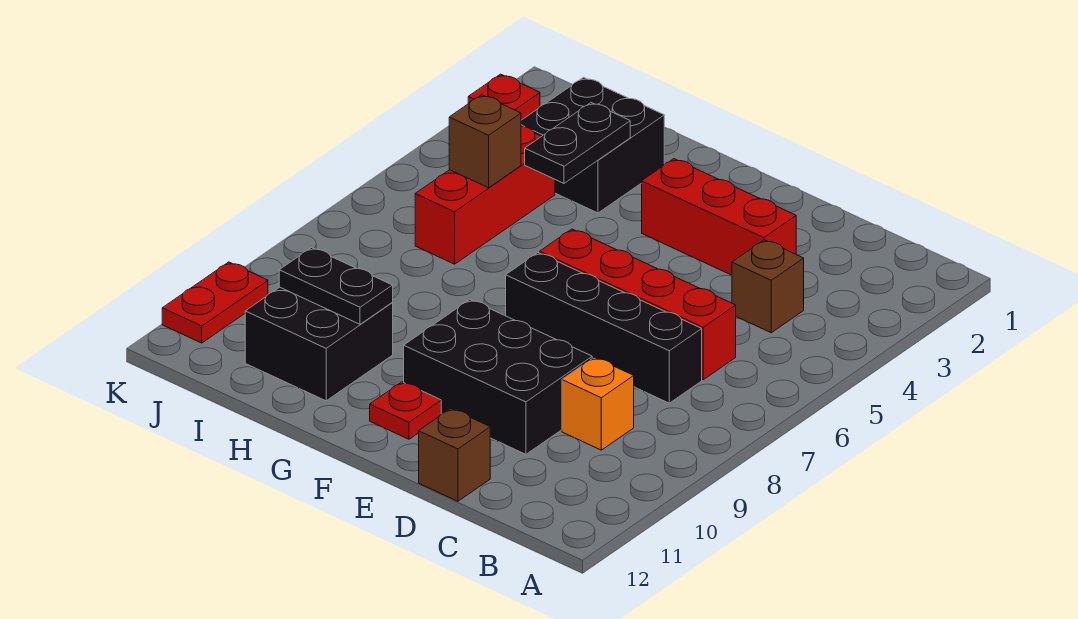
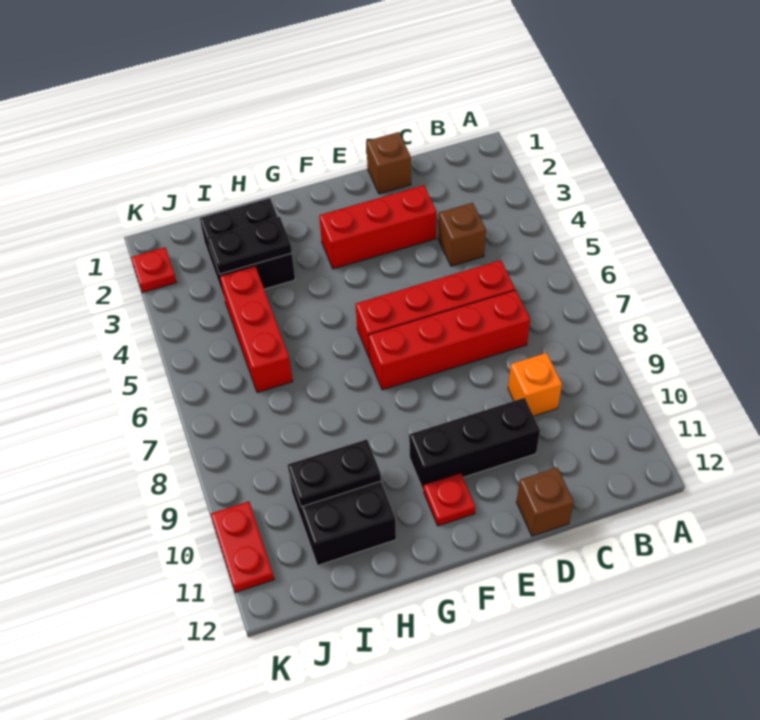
black brick C7:F7 level 1 -> red brick C7:F7 level 1
black brick D9:F10 level 1 -> black brick D10:F10 level 1
black plate H3:H4 level 2 -> black plate H3:I3 level 2
brown brick I5 level 2 -> brown brick D1 level 1

